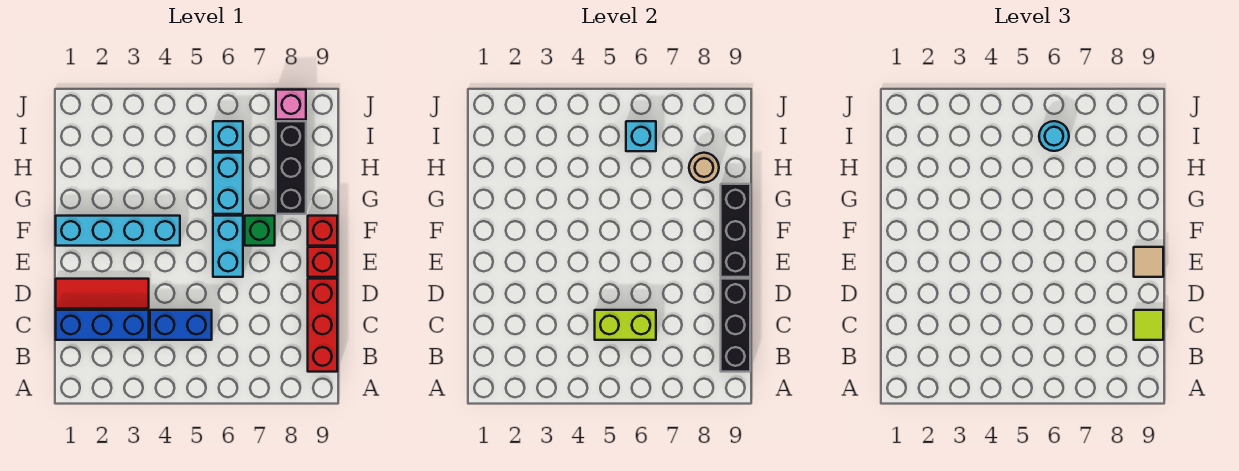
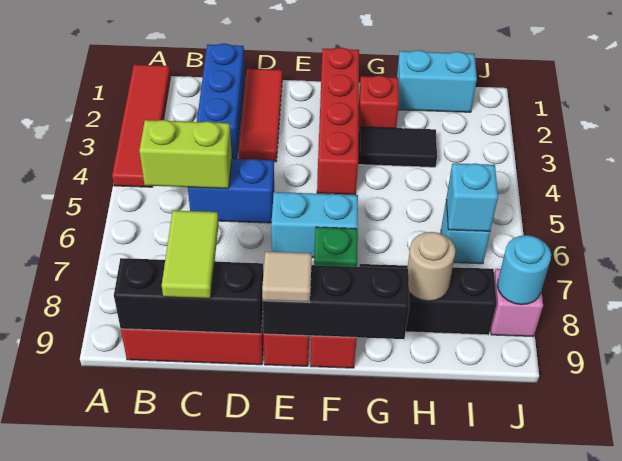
none -> red tile A1:A4 level 1
blue brick C4:C5 level 1 -> blue brick C5:D5 level 1
lime brick C5:C6 level 2 -> lime brick B5:C5 level 2
lime tile C9 level 3 -> lime tile C8:C9 level 3
cyan brick F1:F4 level 1 -> red brick F1:F4 level 1
none -> red brick G2 level 1
none -> black tile G3:H3 level 1
cyan brick G6:H6 level 1 -> cyan brick H1:I1 level 1
cyan round brick I6 level 3 -> cyan round brick J8 level 2

